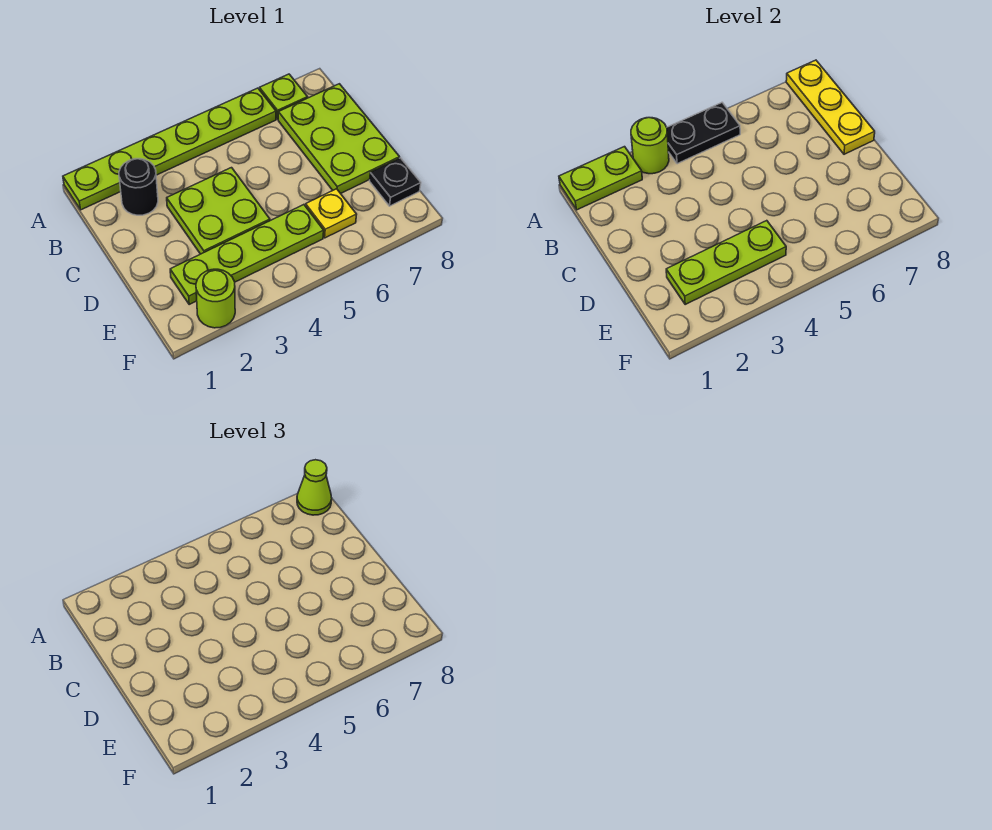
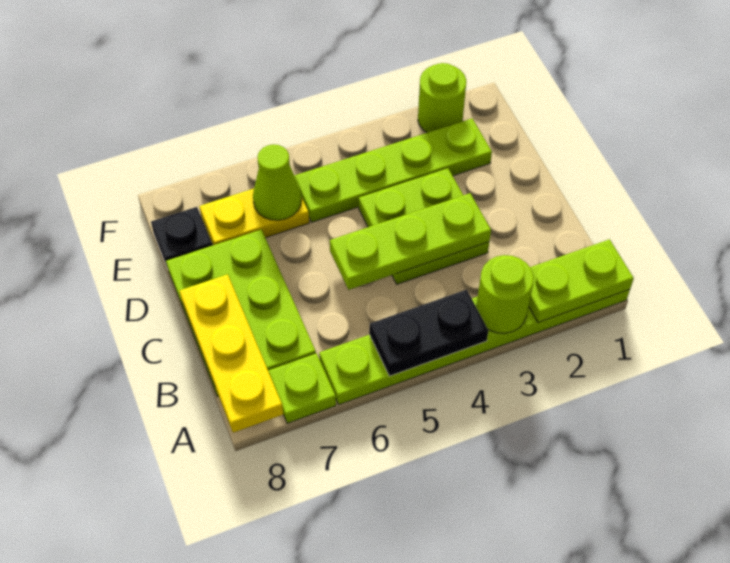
lime cone A8 level 3 -> lime cone E6 level 2
black round brick B2 level 1 -> none
lime plate E2:E4 level 2 -> lime plate C3:C5 level 2
yellow plate E6 level 1 -> yellow plate E6:E7 level 1

